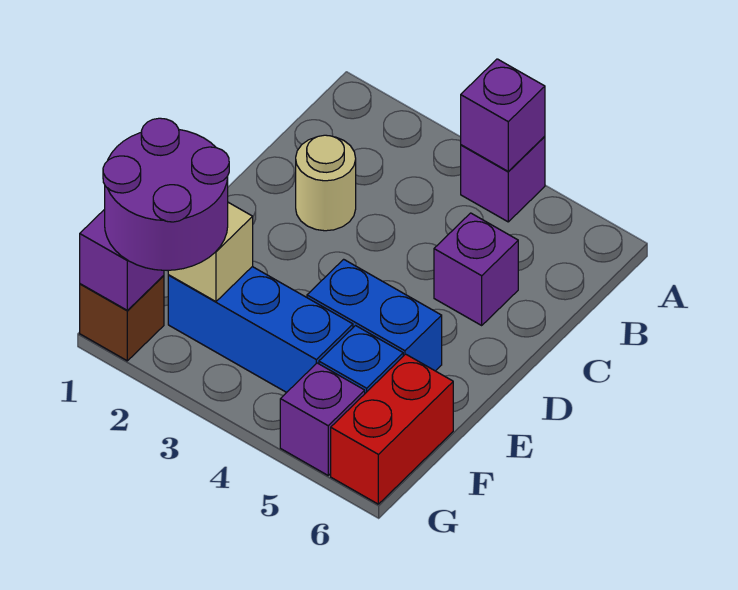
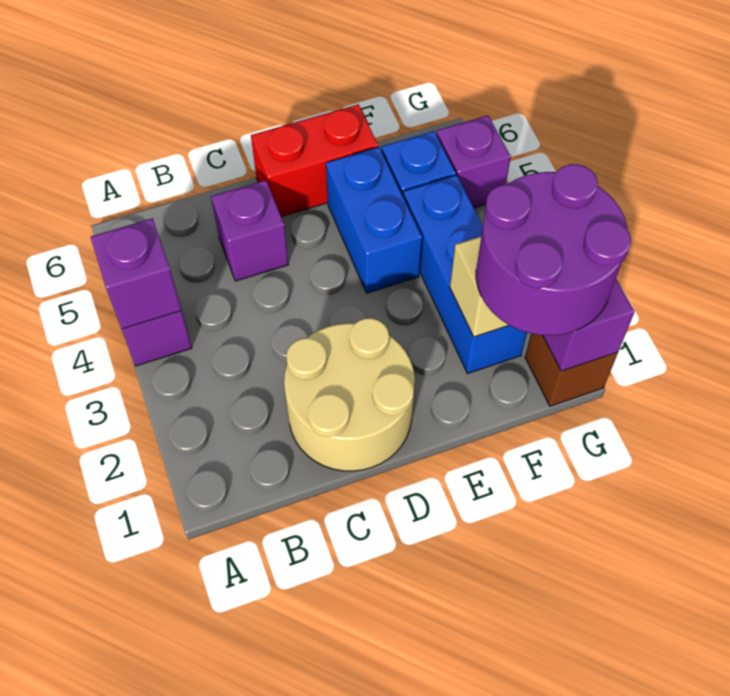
tan round brick C2 level 1 -> tan round brick C1:D2 level 1
red brick F6:G6 level 1 -> red brick D6:E6 level 1

